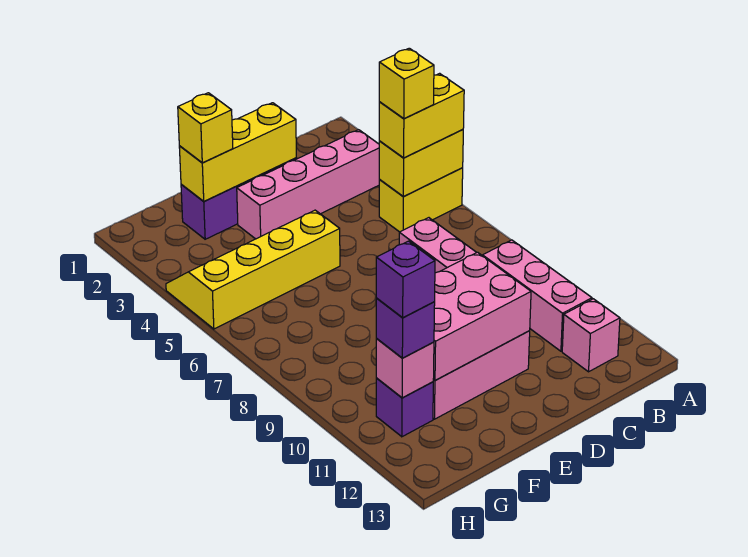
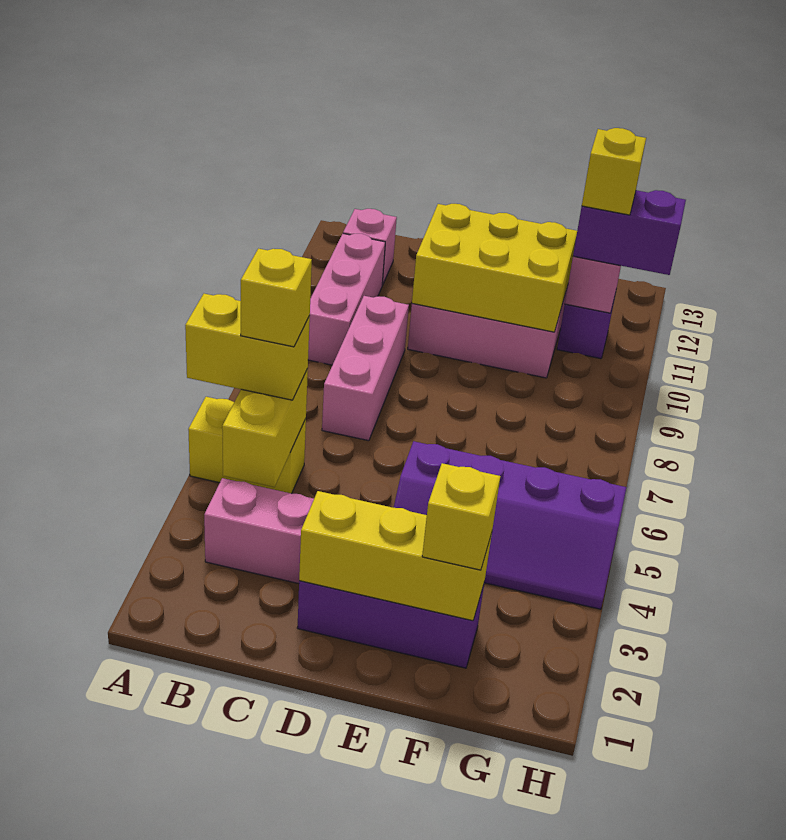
yellow brick A5:B5 level 2 -> yellow brick B4:B5 level 2
pink brick D10:F11 level 2 -> yellow brick D10:F11 level 2
yellow slope E4:H5 level 1 top 5 -> purple slope E4:H5 level 1 top 5
purple brick G11 level 3 -> purple brick G11:H11 level 3
purple brick G11 level 4 -> yellow brick G11 level 4

